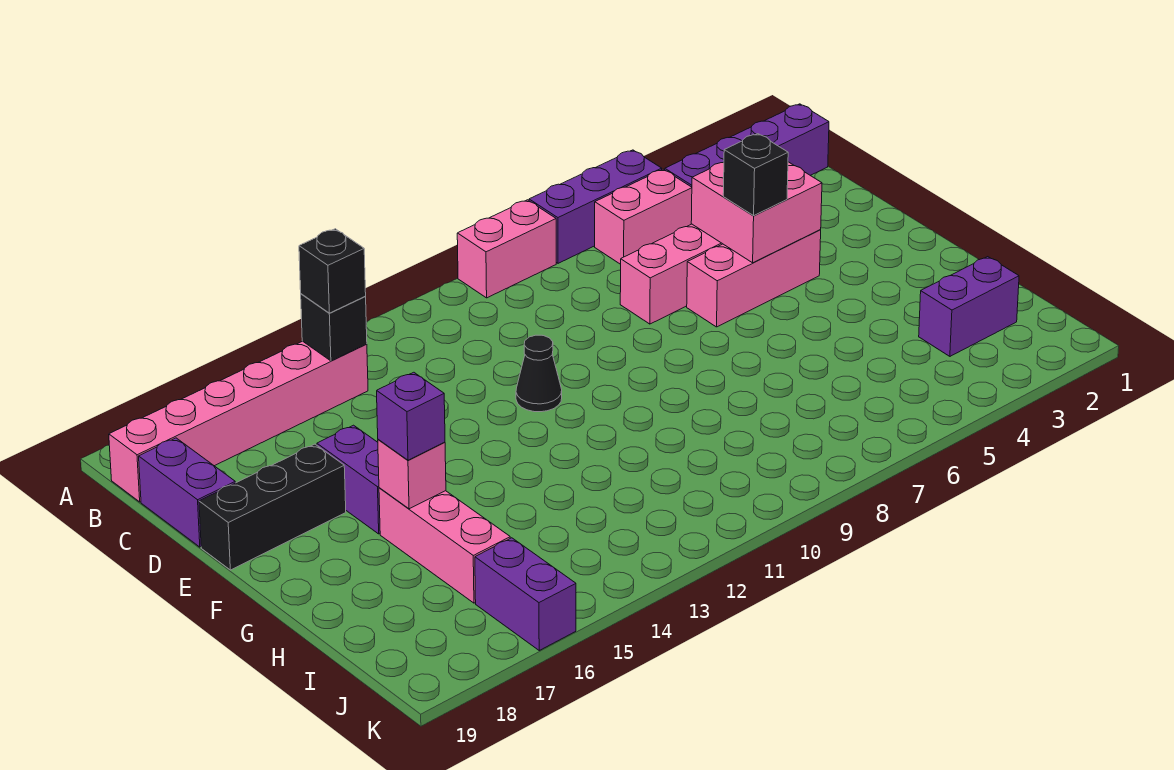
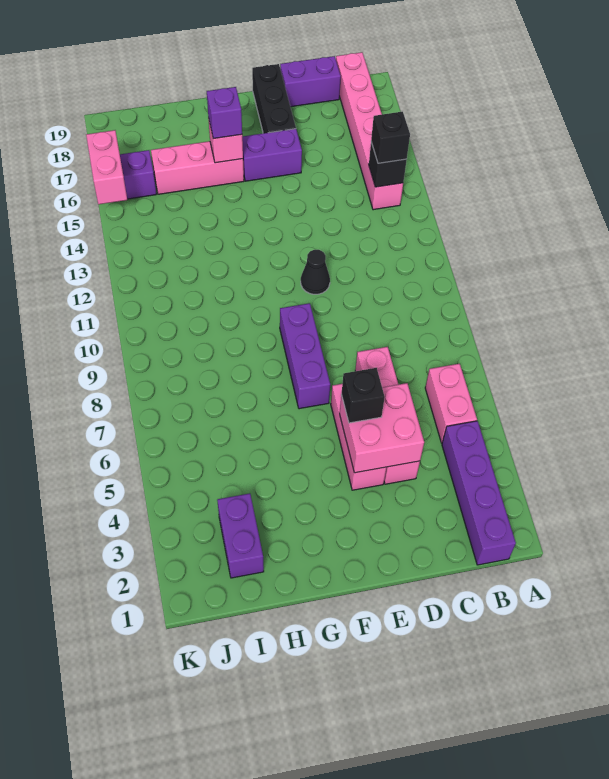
purple brick A5:A7 level 1 -> purple brick F7:F9 level 1
pink brick A8:A9 level 1 -> pink brick K15:K16 level 2

